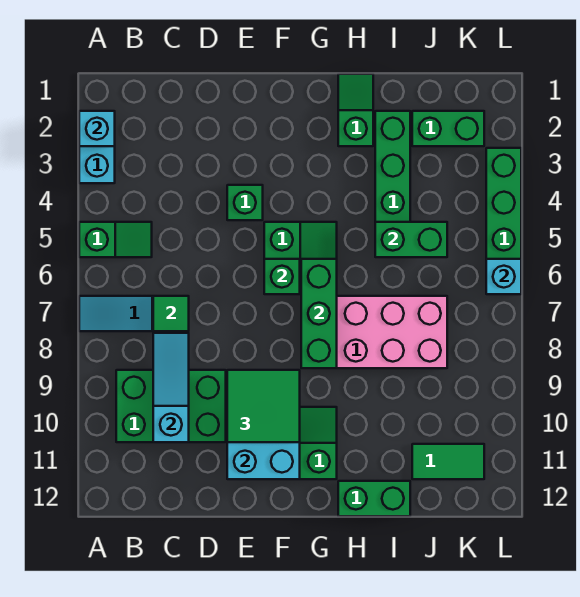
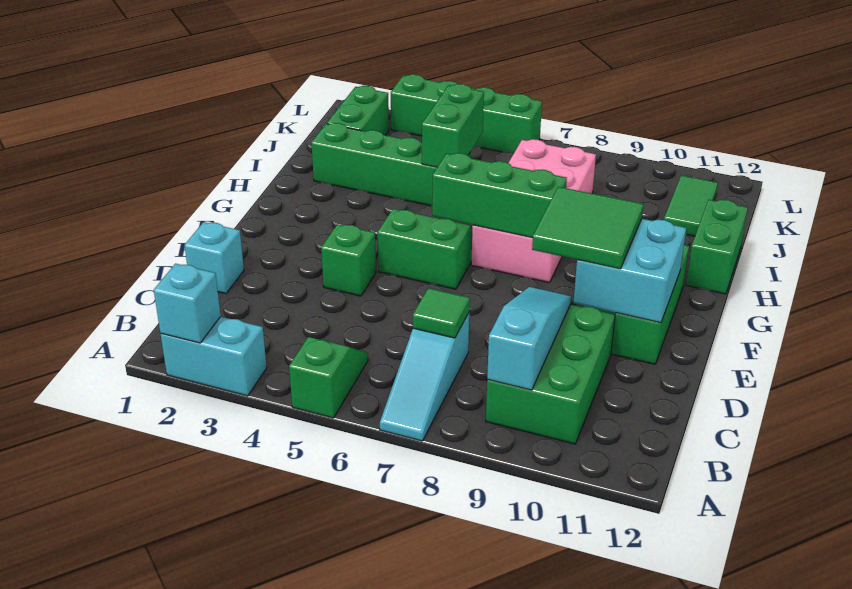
cyan slope C8:C10 level 2 top 10 -> cyan slope B9:D9 level 2 top B
green brick F6 level 2 -> none
green slope H1:H2 level 1 top 2 -> none
cyan brick L6 level 2 -> cyan brick D1 level 1

